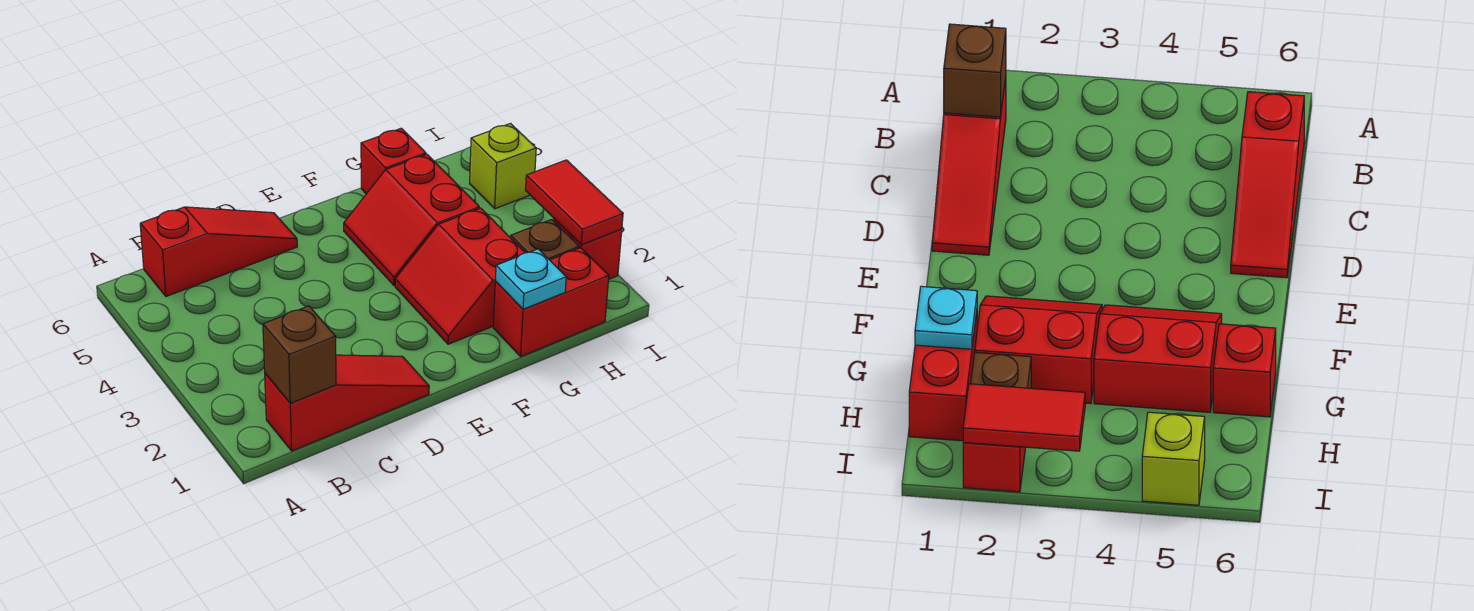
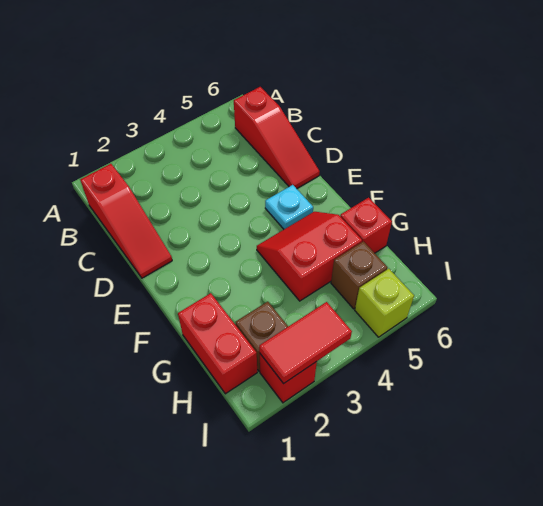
brown brick B1 level 2 -> brown brick H5 level 1
red slope F2:G3 level 1 top G -> none
cyan plate G1 level 2 -> cyan plate E5 level 1

